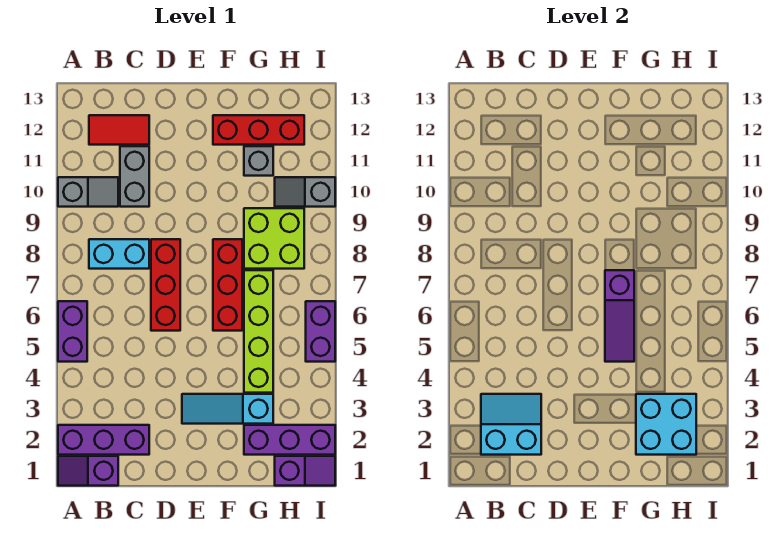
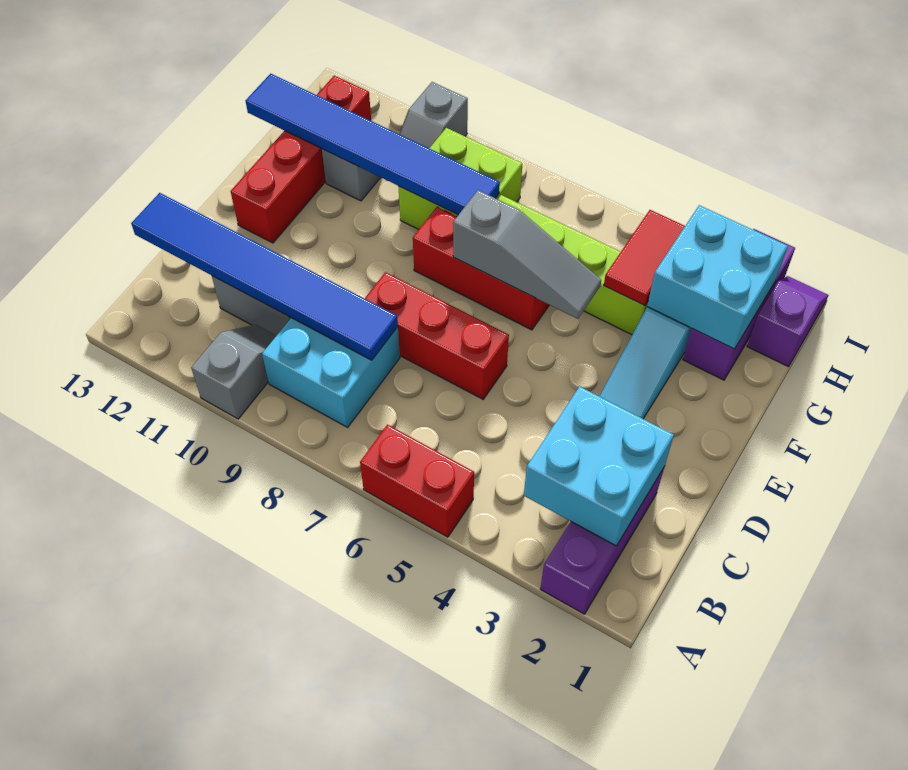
purple slope A1:B1 level 1 top B -> none
purple brick A5:A6 level 1 -> red brick A5:A6 level 1
cyan slope B2:C3 level 2 top 2 -> cyan brick B2:C3 level 2
cyan brick B8:C8 level 1 -> cyan brick B8:C9 level 1
red tile B12:C12 level 1 -> red tile G4:H4 level 2
none -> blue tile C8:C13 level 2
purple slope F5:F7 level 2 top 7 -> grey slope F5:F7 level 2 top 7
red brick F12:H12 level 1 -> red brick E12:H12 level 1
none -> blue tile G8:G13 level 2
purple brick I5:I6 level 1 -> none

